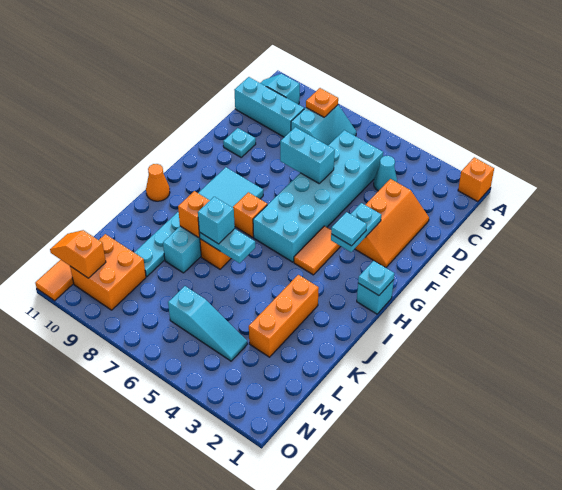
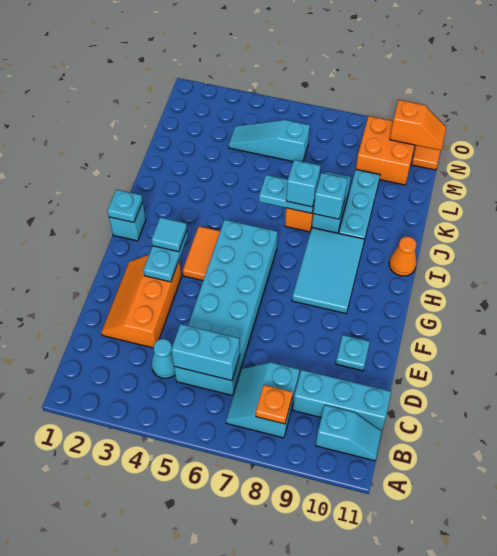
orange brick A1 level 1 -> none
cyan brick E6:E7 level 2 -> cyan brick C5:C6 level 2
orange brick H7 level 1 -> none
orange brick J3:L3 level 1 -> none
orange brick J8 level 2 -> cyan brick J8 level 2

